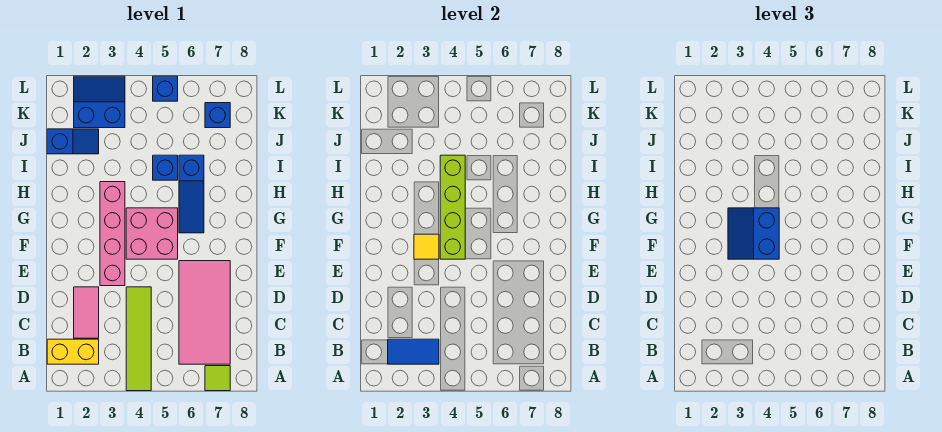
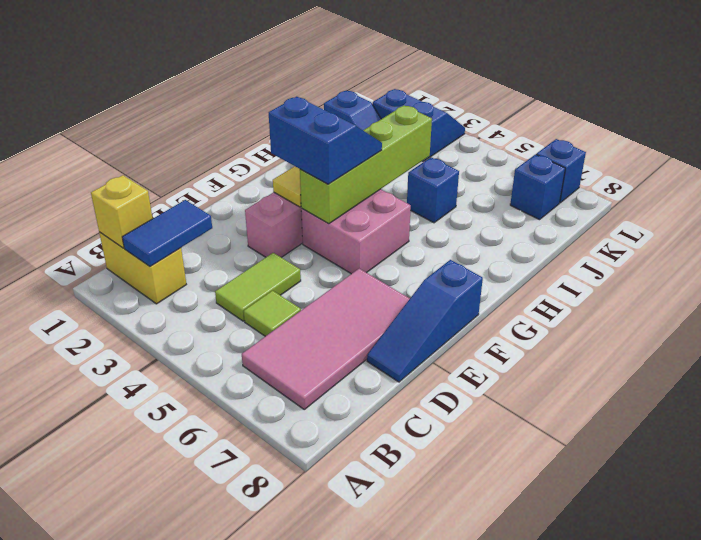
lime tile A4:D4 level 1 -> lime tile C4:D4 level 1
lime tile A7 level 1 -> lime tile C5 level 1
none -> yellow brick B1 level 2
blue tile B2:B3 level 2 -> blue tile B2:C2 level 2
pink tile C2:D2 level 1 -> none
blue slope F3:G4 level 3 top 4 -> blue slope F3:G4 level 3 top F
blue slope G6:I6 level 1 top I -> blue slope D8:F8 level 1 top F
blue brick L5 level 1 -> blue brick L7 level 1

